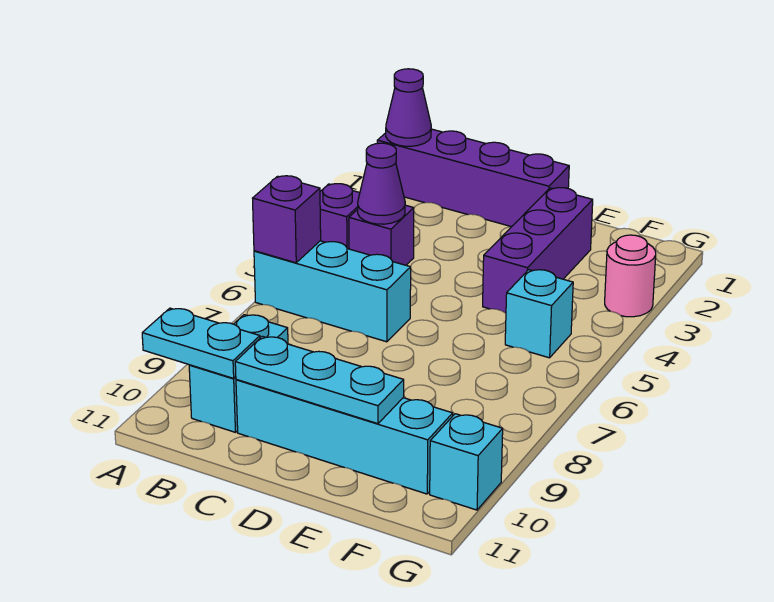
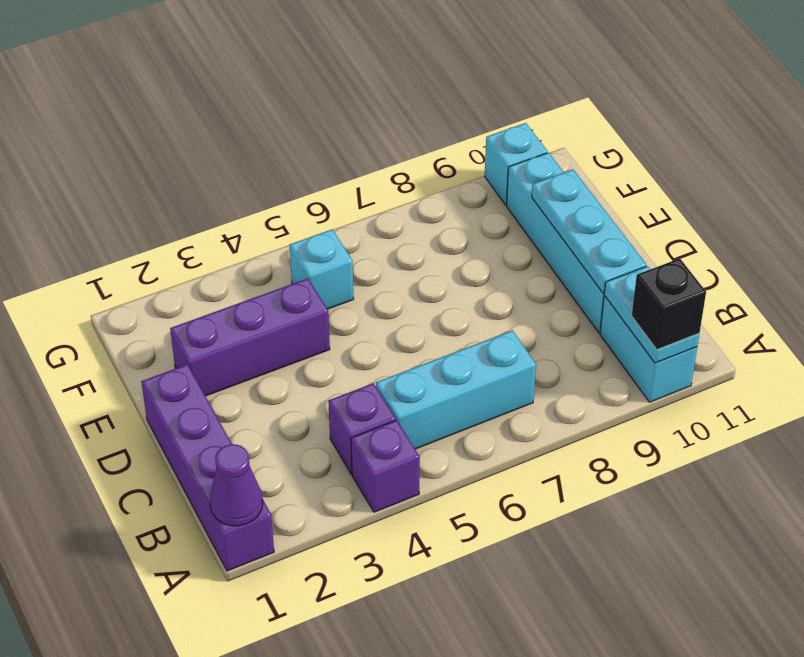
cyan brick A6:C6 level 1 -> cyan brick B5:B7 level 1
purple brick A6 level 2 -> none
none -> black brick A10 level 3
purple cone B4 level 2 -> none
cyan brick B9:B10 level 1 -> cyan brick A10:B10 level 1
pink round brick G3 level 1 -> none

